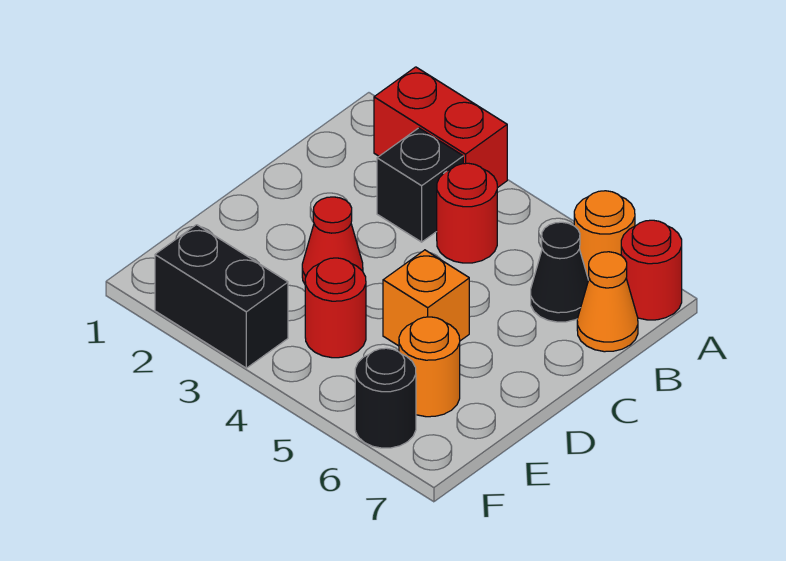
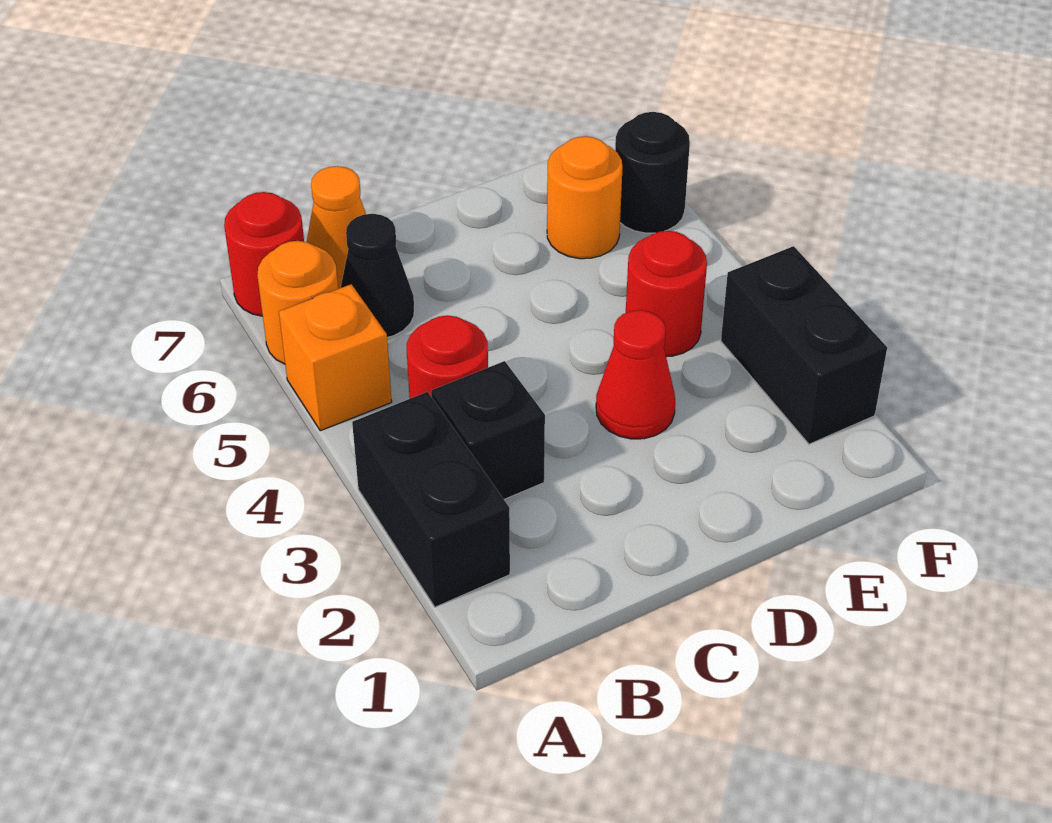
red brick A2:A3 level 1 -> black brick A2:A3 level 1
orange brick D5 level 1 -> orange brick A5 level 1

